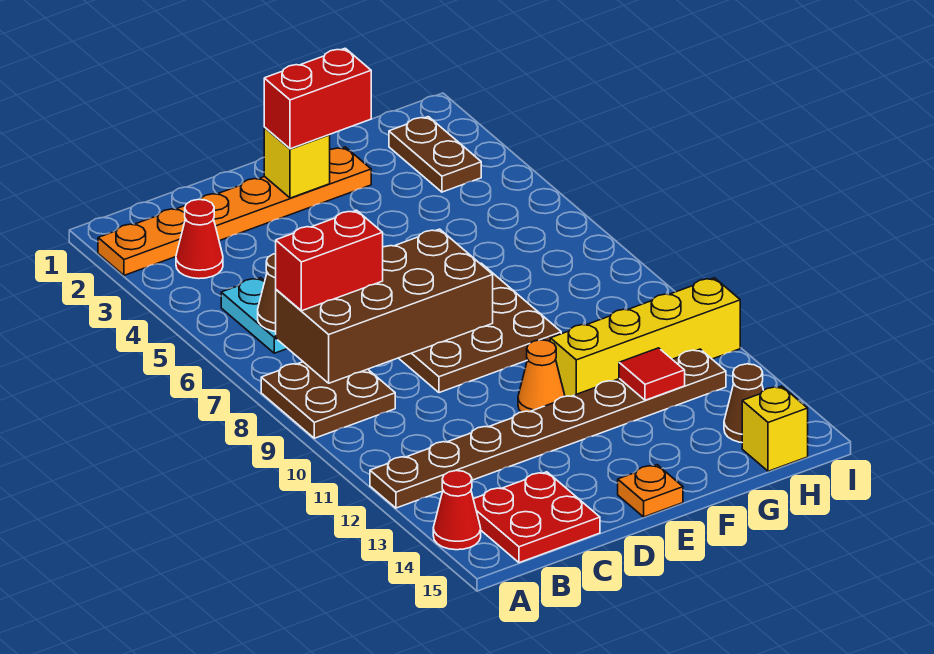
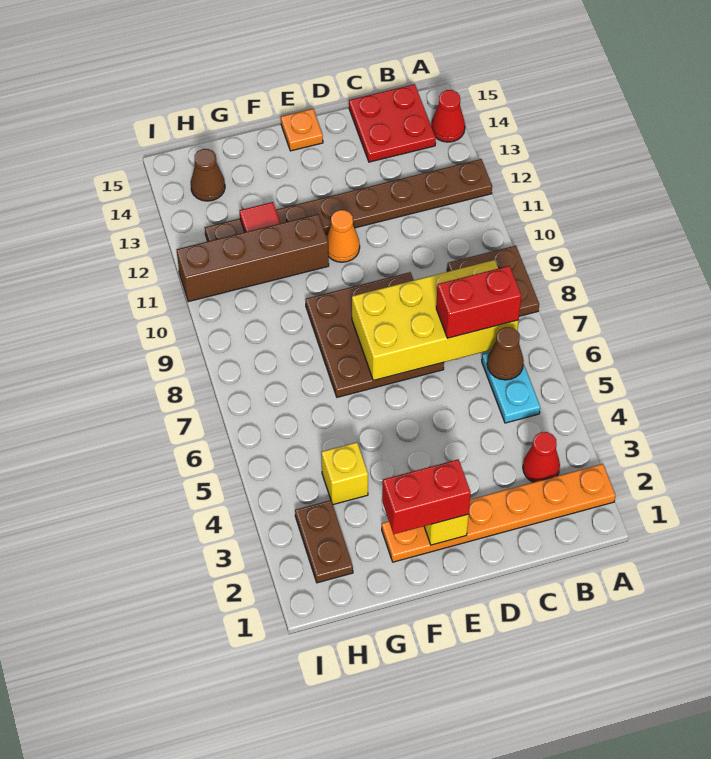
brown brick B7:E8 level 2 -> yellow brick B7:E8 level 2
yellow brick F11:I11 level 1 -> brown brick F11:I11 level 1
yellow brick H15 level 1 -> yellow brick G4 level 1

